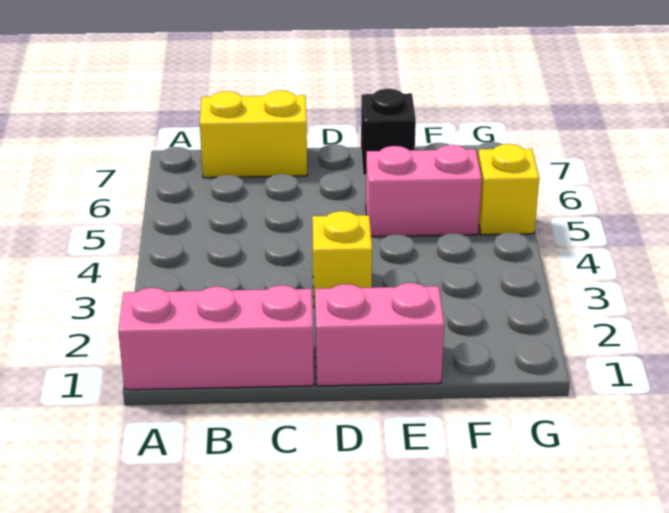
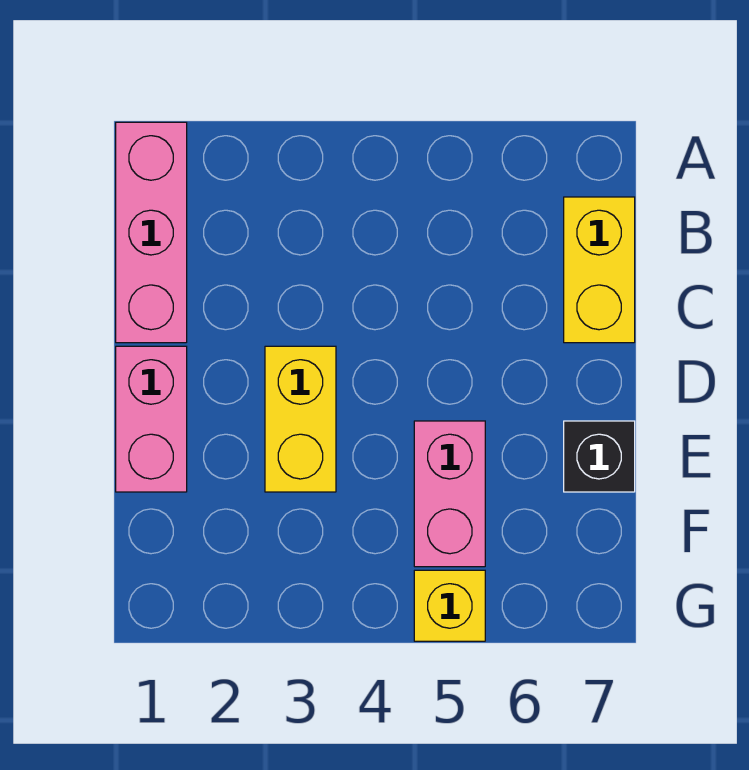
yellow brick D3 level 1 -> yellow brick D3:E3 level 1

